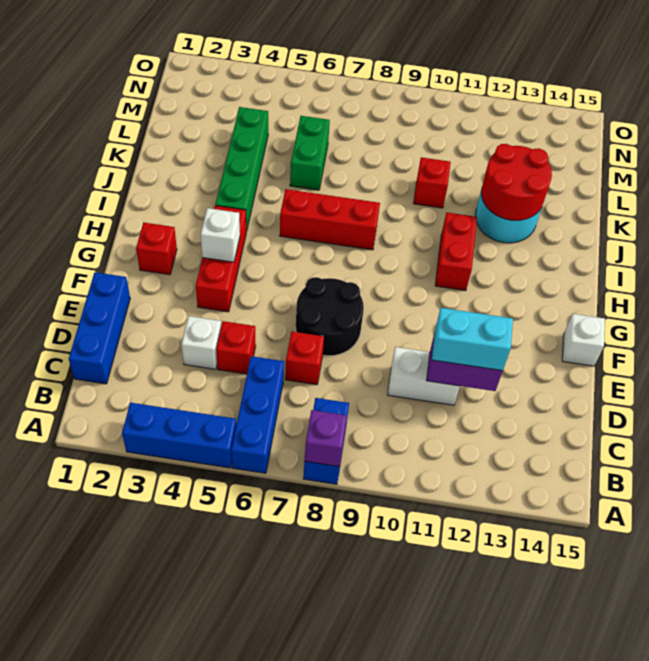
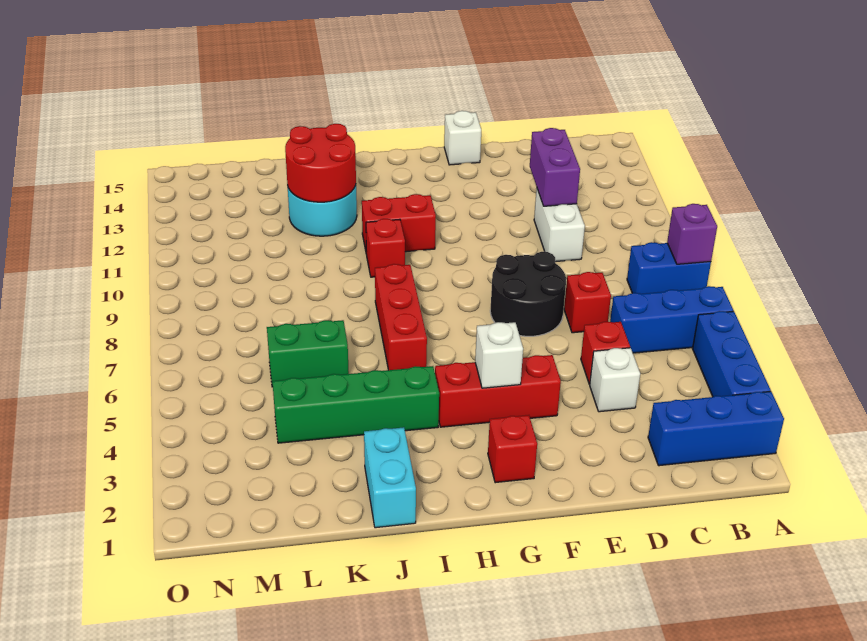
blue brick C1:E1 level 1 -> blue brick A2:C2 level 1
cyan brick D11:D12 level 3 -> cyan brick J1:J2 level 1
red brick K10 level 1 -> red brick I10 level 1

